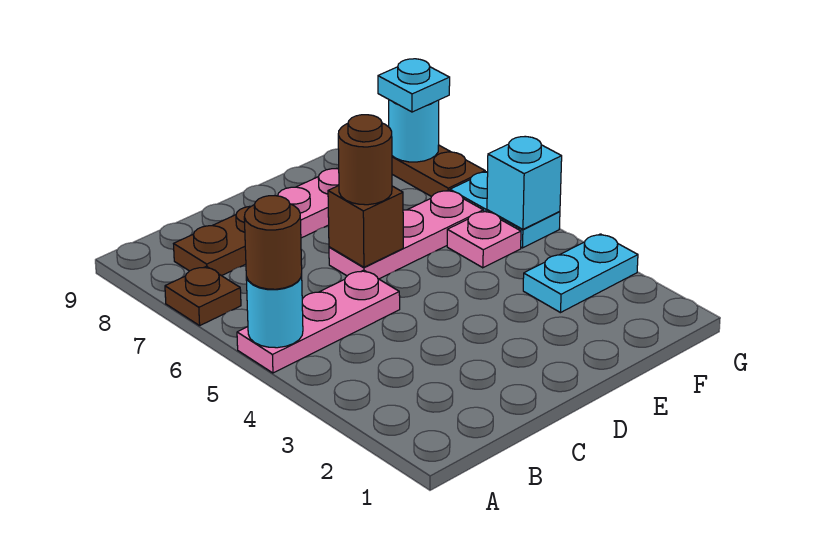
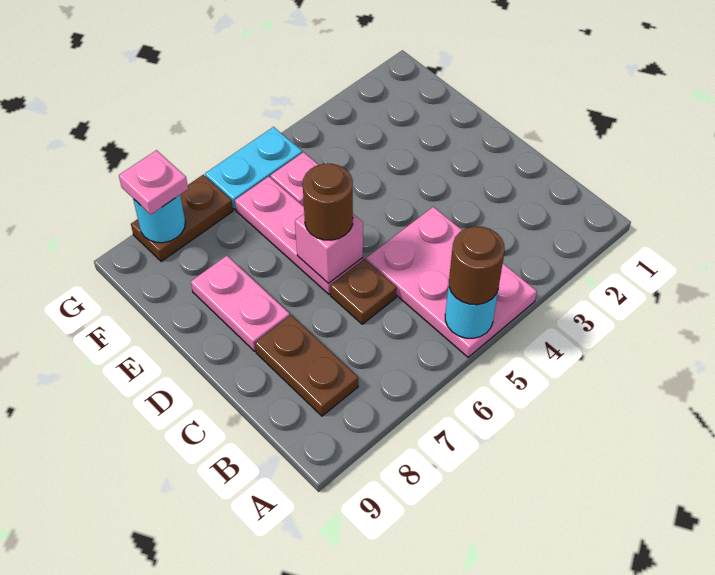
pink plate A5:C5 level 1 -> pink plate A4:C5 level 1
brown plate A7 level 1 -> brown plate C6 level 1
brown brick D6 level 2 -> pink brick D6 level 2
cyan plate F3:G3 level 1 -> none
cyan brick G5 level 2 -> none
cyan plate G8 level 3 -> pink plate G8 level 3

